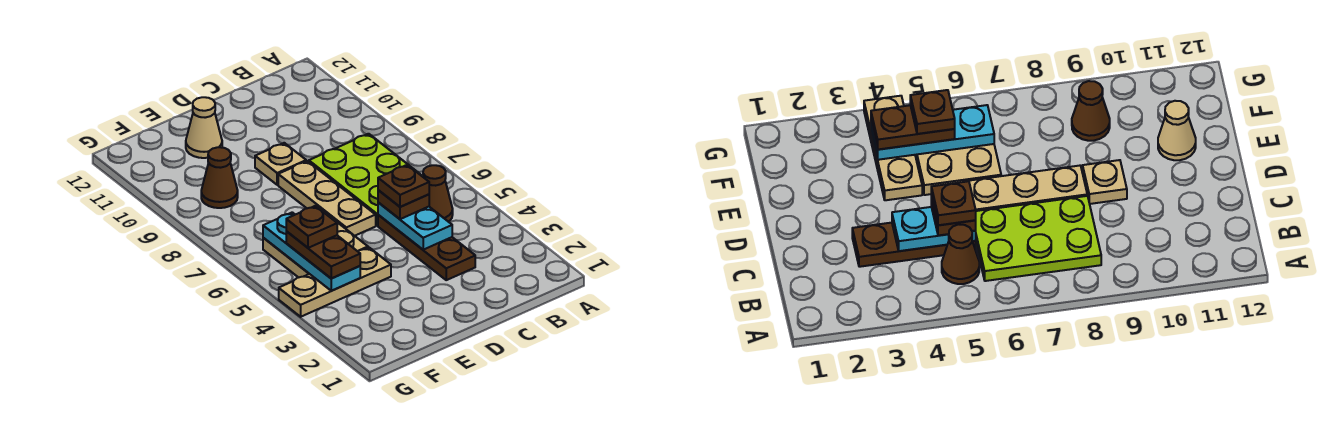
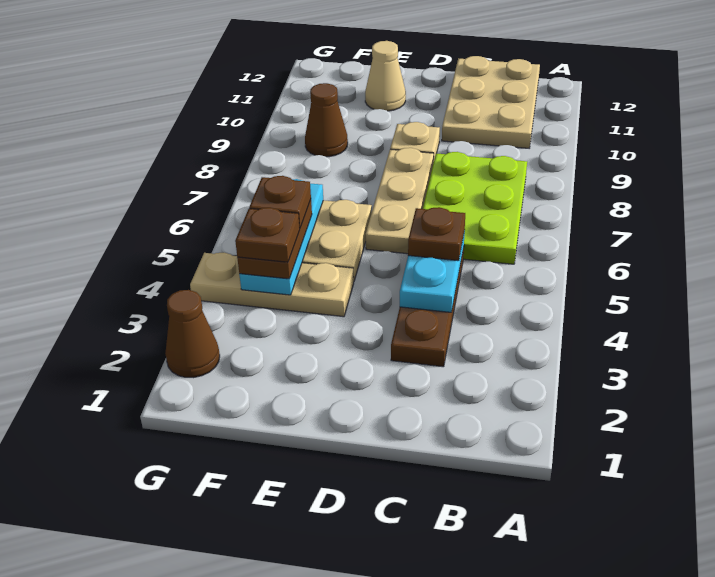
brown cone B5 level 1 -> brown cone G2 level 1
none -> tan plate B10:C12 level 1
brown plate C5 level 4 -> brown plate F4 level 4

